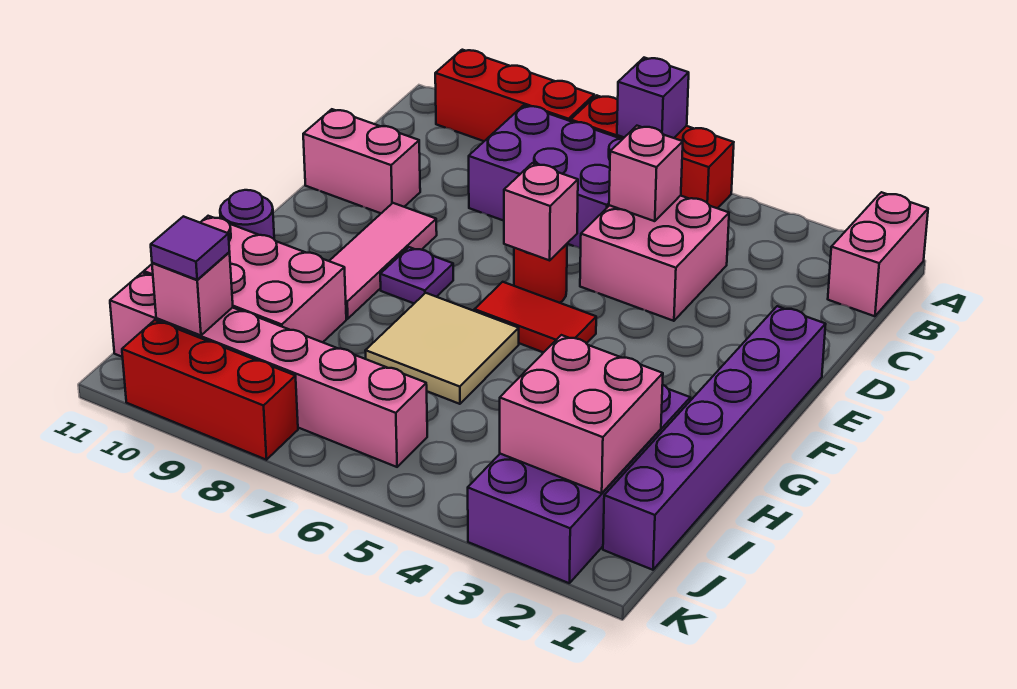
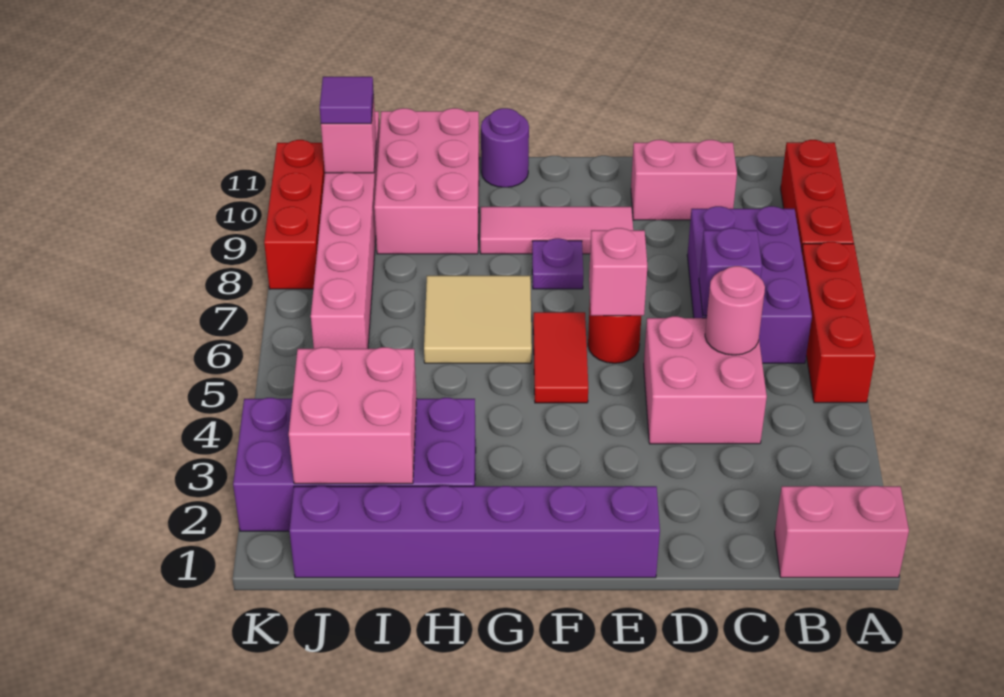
purple brick A6 level 2 -> purple brick C6 level 2
pink brick C5 level 2 -> pink round brick C5 level 2
pink brick D10:D11 level 1 -> pink brick C10:D10 level 1

